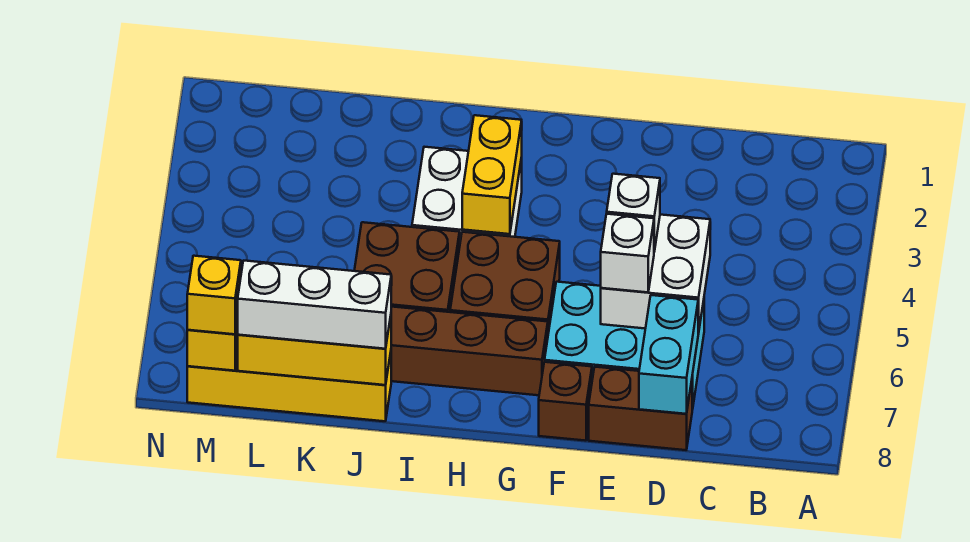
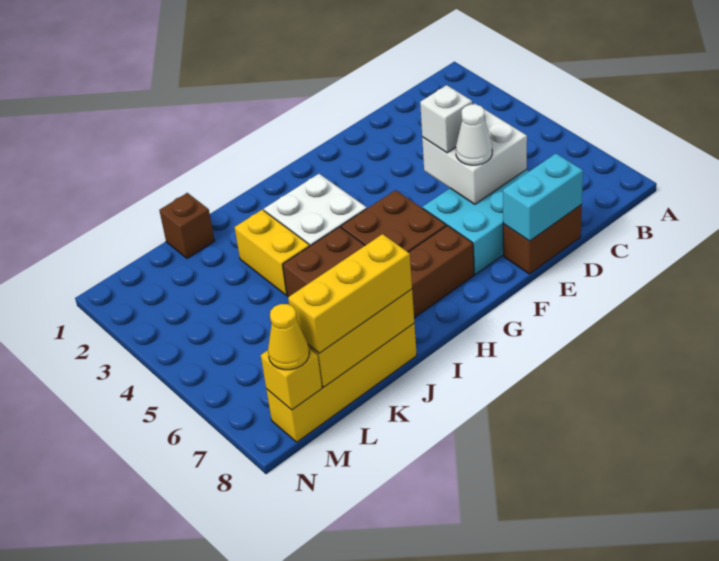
cyan brick D7:D8 level 2 -> cyan brick D8:E8 level 2
white brick E6 level 3 -> white cone E6 level 3
brown brick F8 level 1 -> brown brick K1 level 1
yellow brick H3:H4 level 2 -> yellow brick J3:J4 level 1
white brick J8:L8 level 3 -> yellow brick J8:L8 level 3
yellow brick M8 level 3 -> yellow cone M8 level 3

